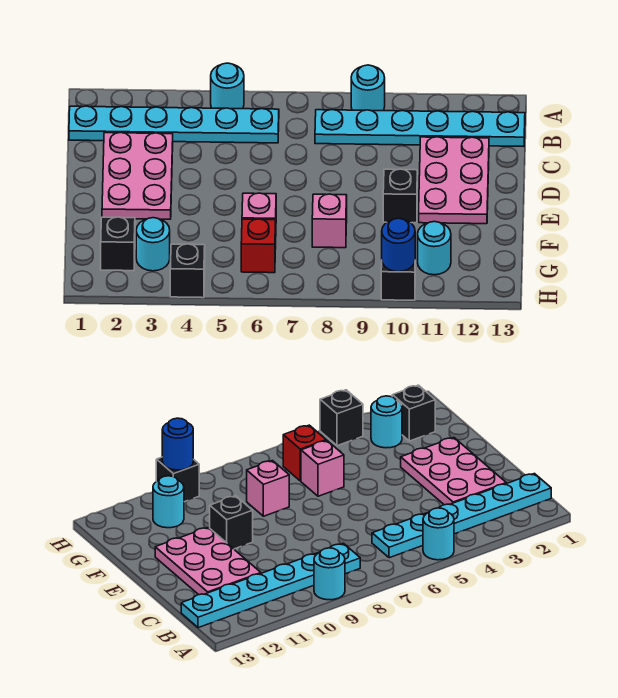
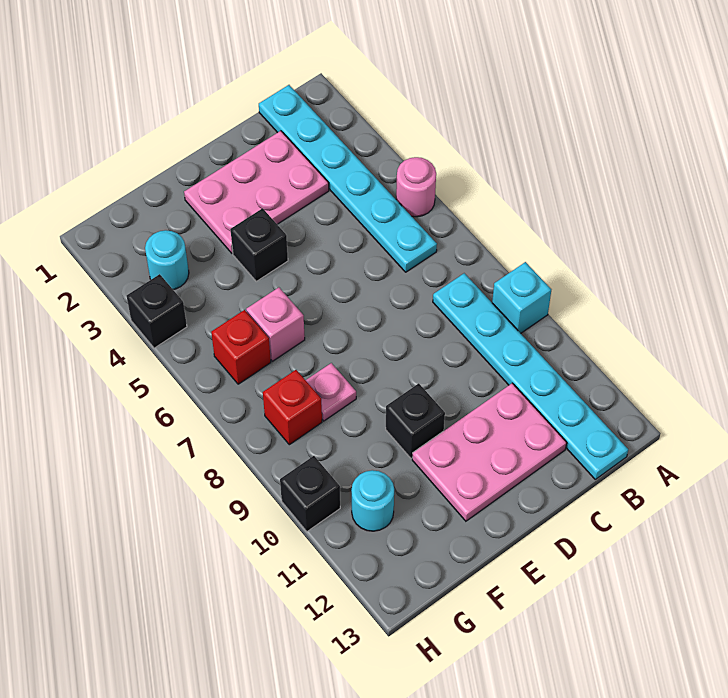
cyan round brick A5 level 1 -> pink round brick A5 level 1
cyan round brick A9 level 1 -> cyan brick A9 level 1
pink brick F8 level 1 -> pink plate F8 level 1
black brick G2 level 1 -> black brick E4 level 1
none -> red brick G8 level 1
blue round brick H10 level 2 -> none

